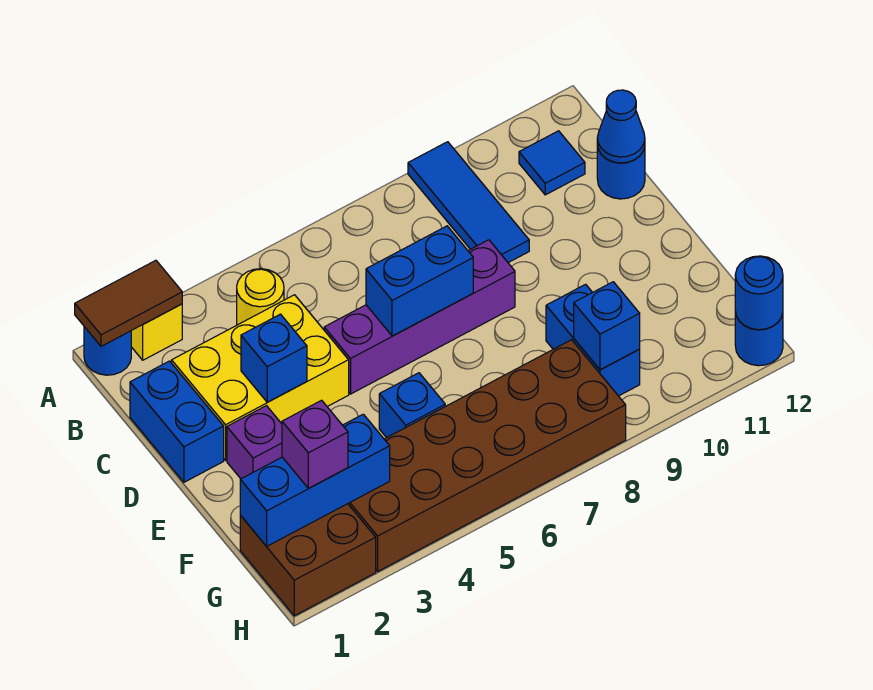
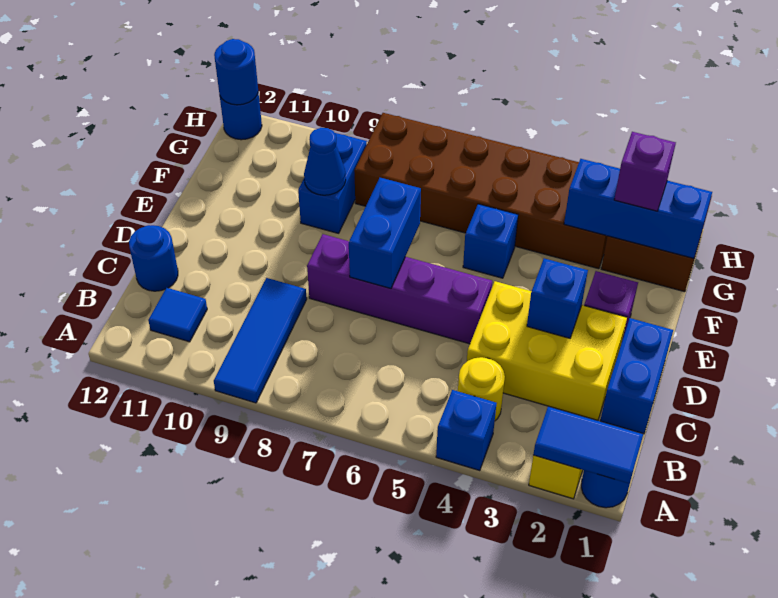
brown tile A1:A2 level 2 -> blue tile A1:A2 level 2
blue cone C12 level 2 -> blue cone F9 level 2
blue brick D6:D7 level 2 -> blue brick D7:E7 level 2
blue brick G9 level 2 -> blue brick A4 level 1

